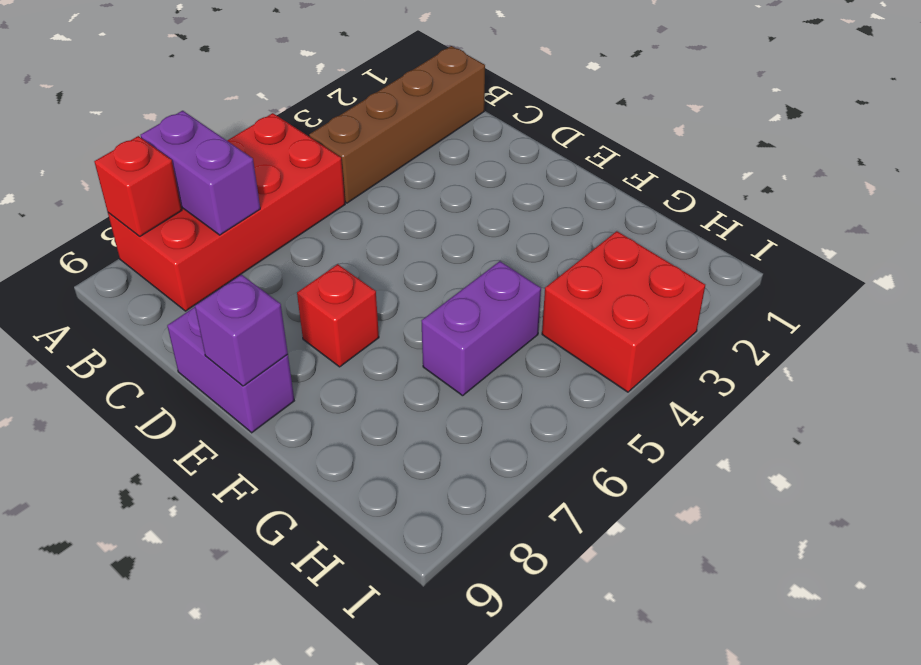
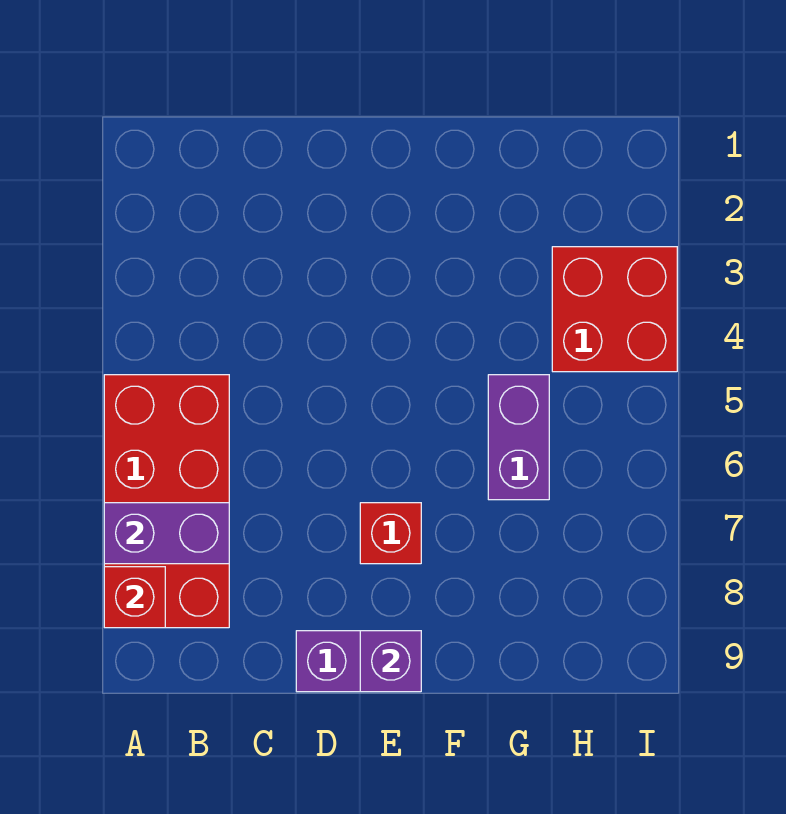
brown brick B1:B4 level 1 -> none

